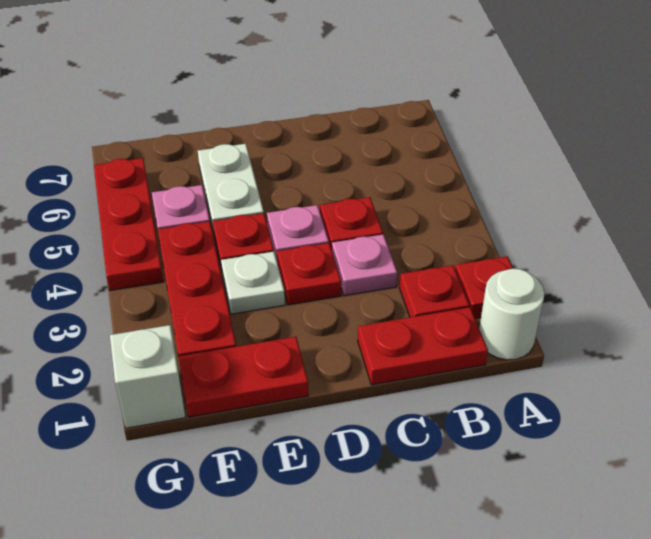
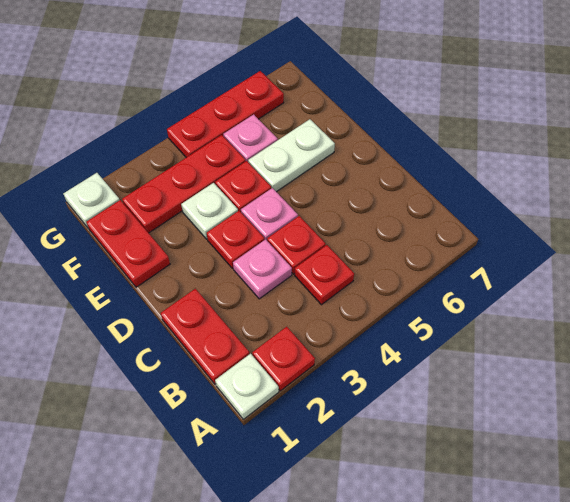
white round brick A1 level 1 -> white plate A1 level 1
red plate B2 level 1 -> red plate B4 level 1
white brick G1 level 1 -> white plate G1 level 1

